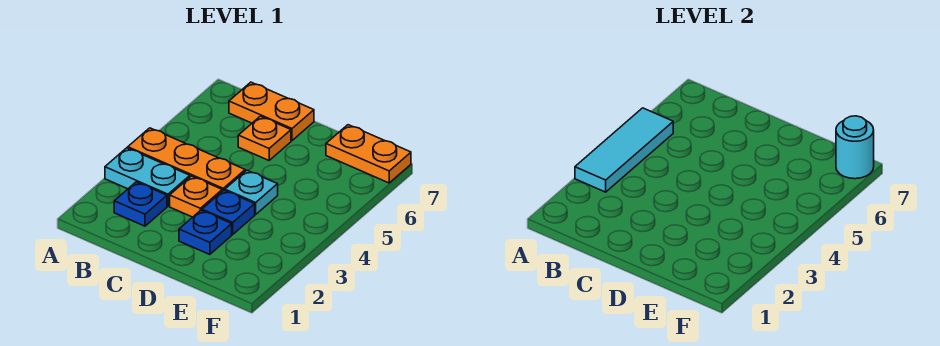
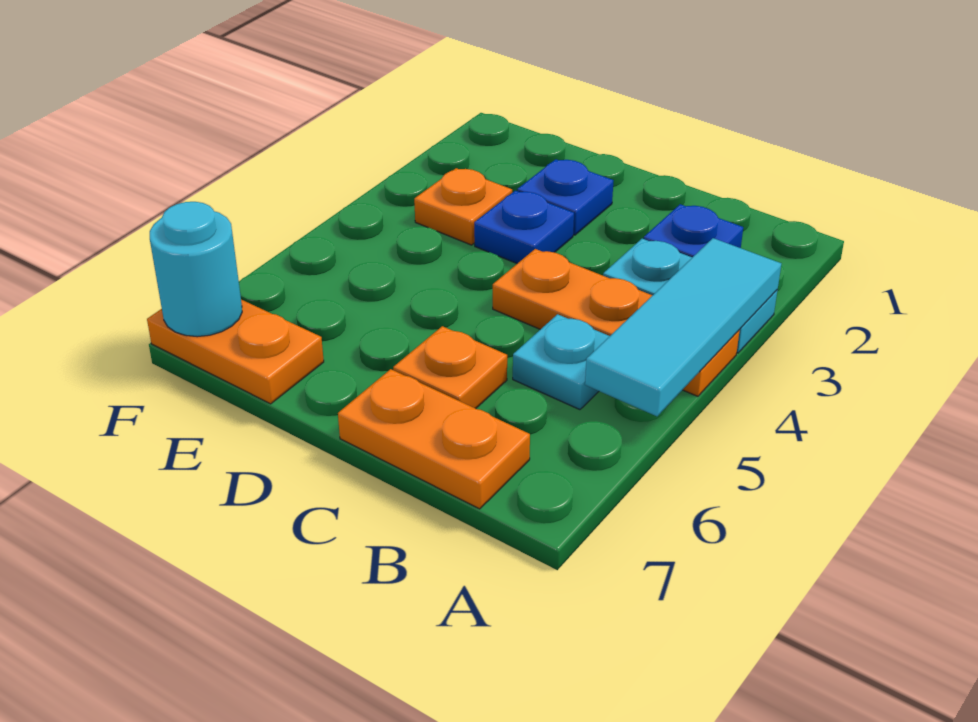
orange plate C3 level 1 -> orange plate E3 level 1
cyan plate D4 level 1 -> cyan plate B5 level 1

